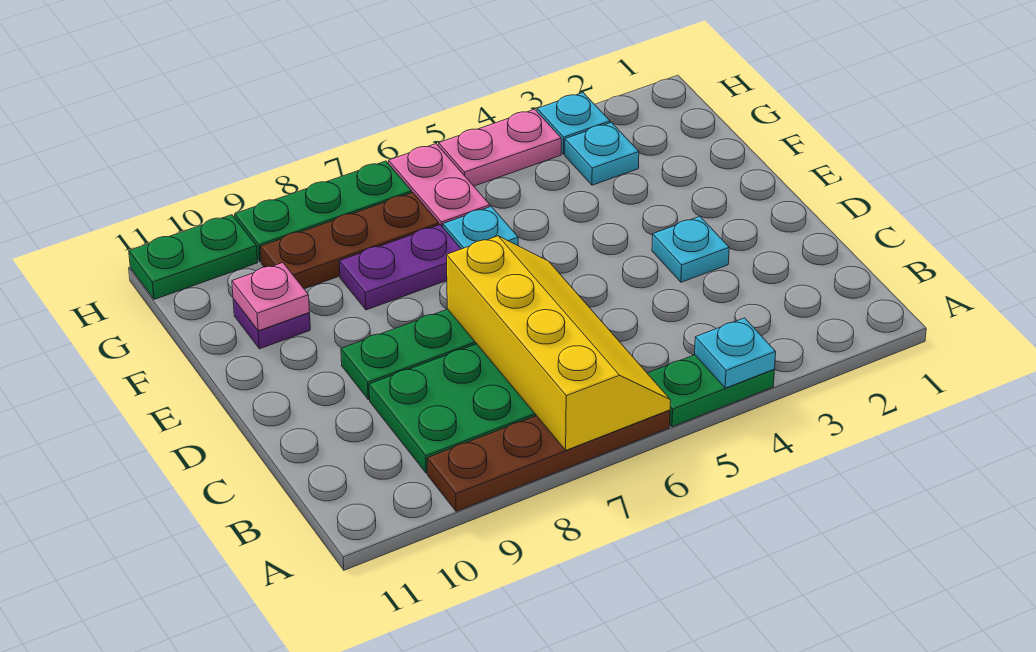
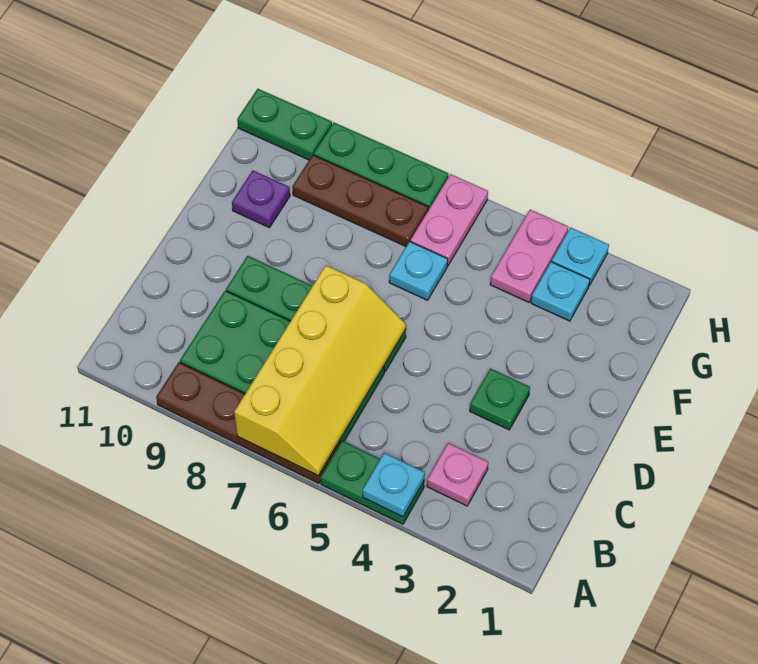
cyan plate D3 level 1 -> green plate D3 level 1
purple plate F7:F8 level 1 -> none
pink plate F10 level 2 -> pink plate B3 level 1
pink plate H4:H5 level 1 -> pink plate G4:H4 level 1

